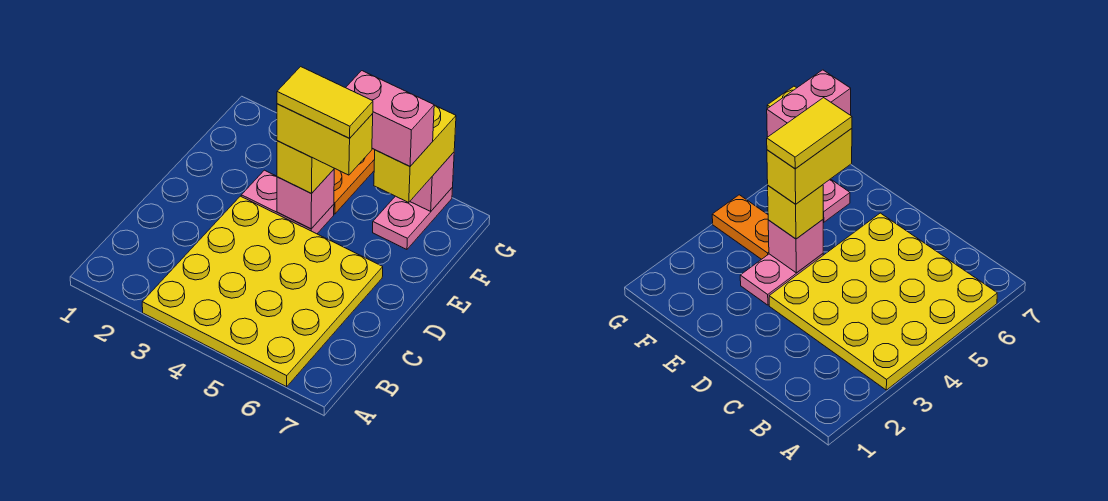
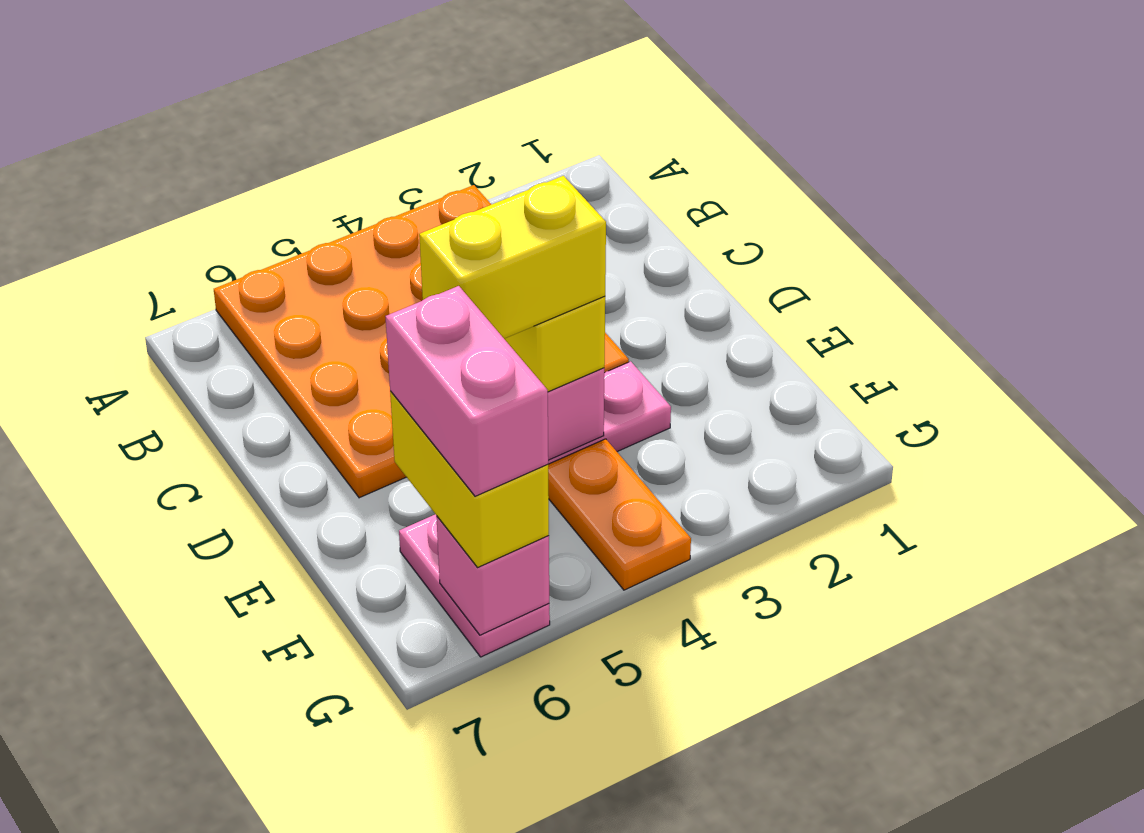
yellow plate A3:D6 level 1 -> orange plate A3:D6 level 1
yellow tile E4:E5 level 5 -> none
pink brick F5:F6 level 4 -> pink brick F6:G6 level 4

